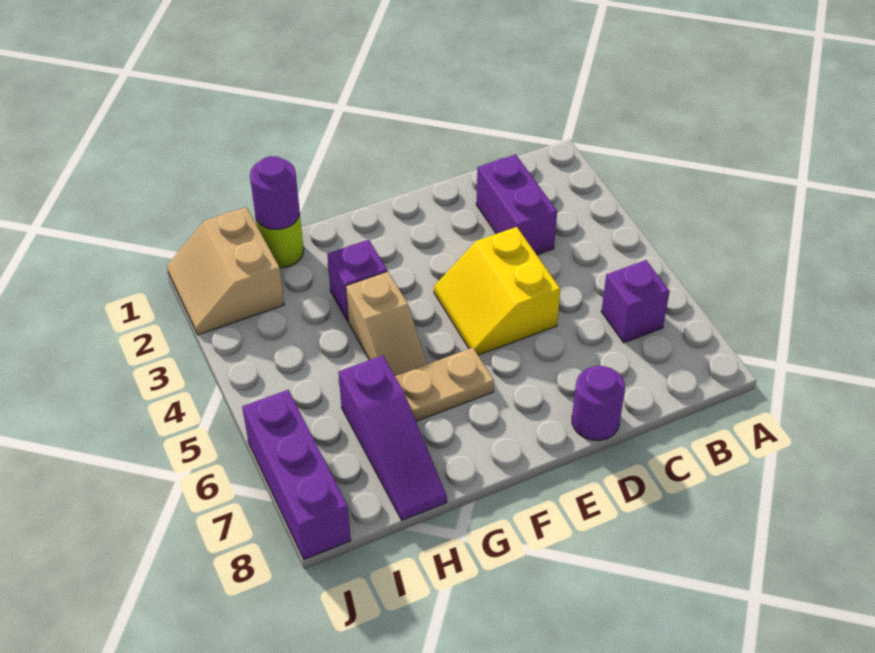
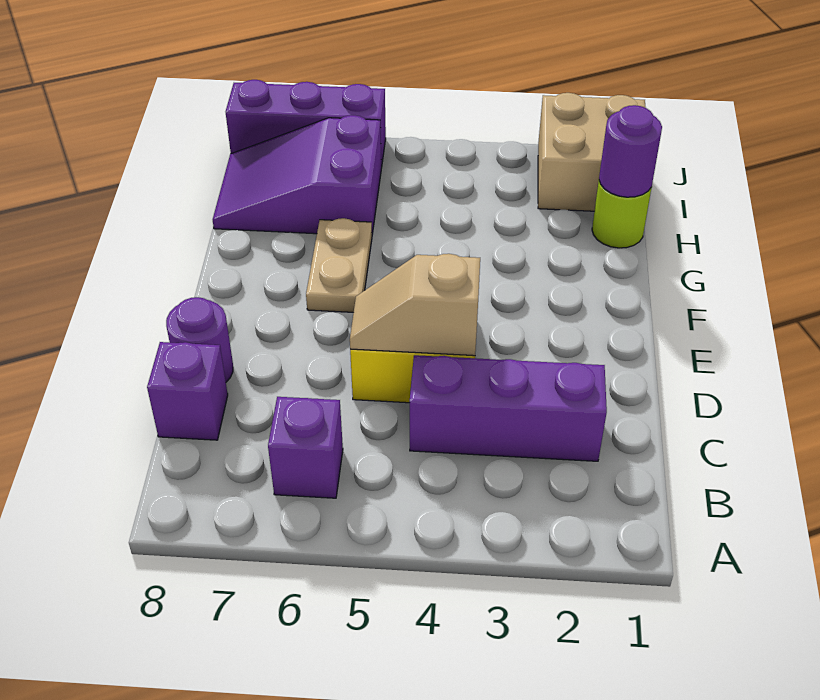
purple brick C2:C3 level 1 -> purple brick C2:C4 level 1
purple brick G3 level 1 -> purple brick C8 level 1
tan slope G4:G5 level 1 top 4 -> tan slope D4:D5 level 2 top 4
purple slope H6:H8 level 1 top 6 -> purple slope H6:I8 level 1 top 6
tan slope I1:J2 level 1 top I -> tan brick I1:J2 level 1

